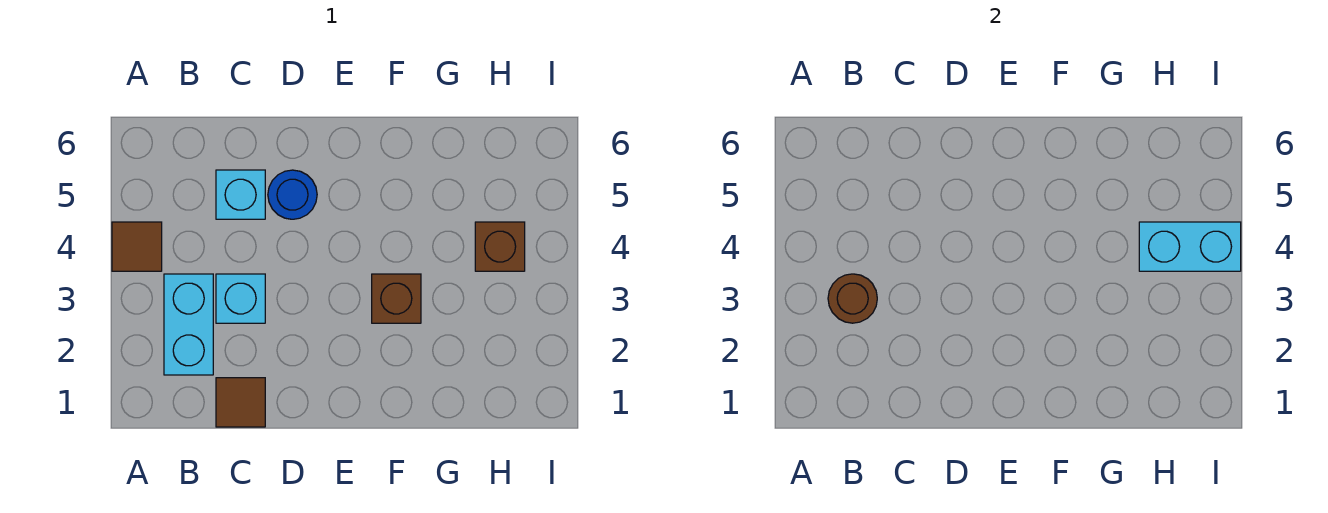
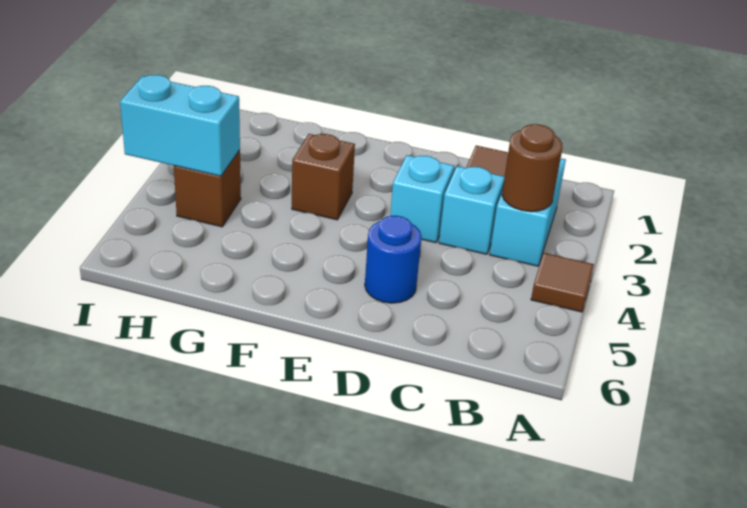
cyan brick C5 level 1 -> cyan brick D3 level 1

